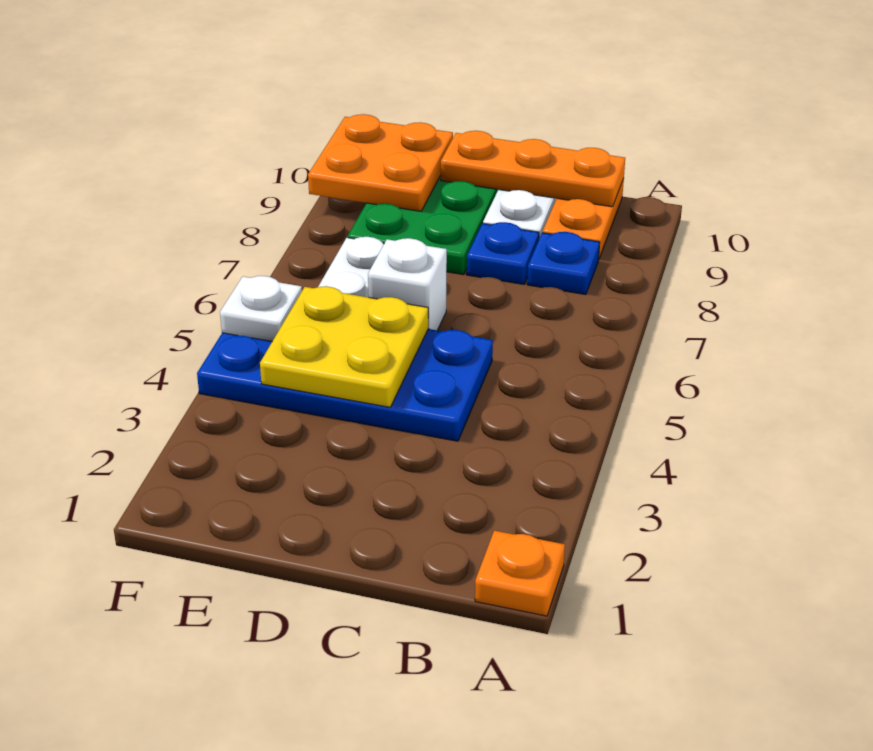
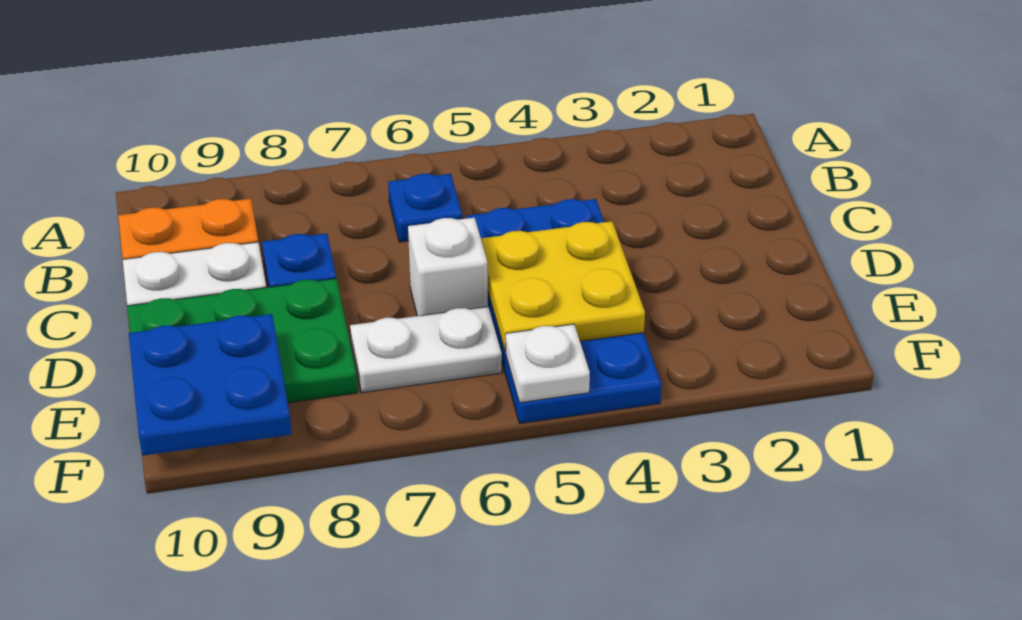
orange plate A1 level 1 -> none
blue plate B8 level 1 -> blue plate B6 level 1
orange plate B10:D10 level 2 -> none
orange plate E9:F10 level 2 -> blue plate E9:F10 level 2

